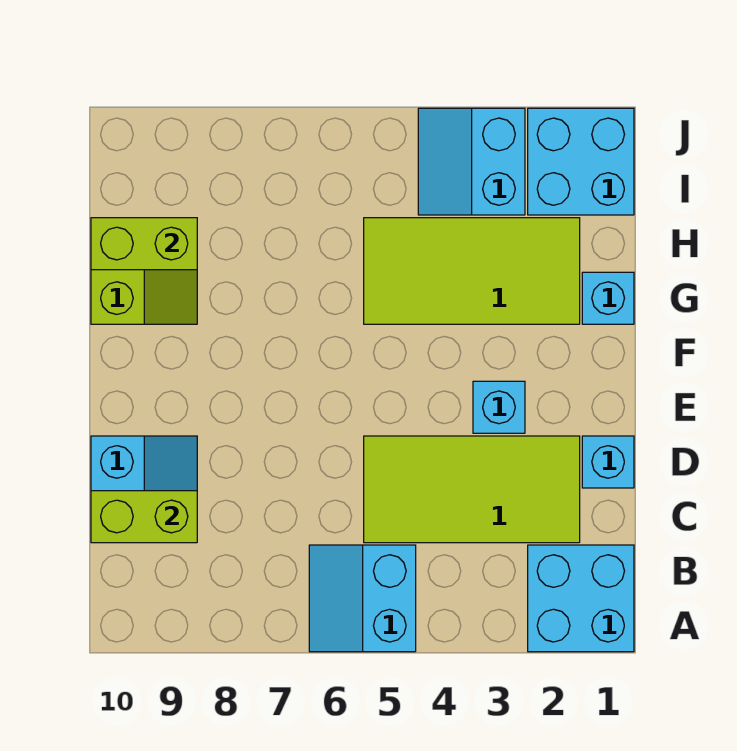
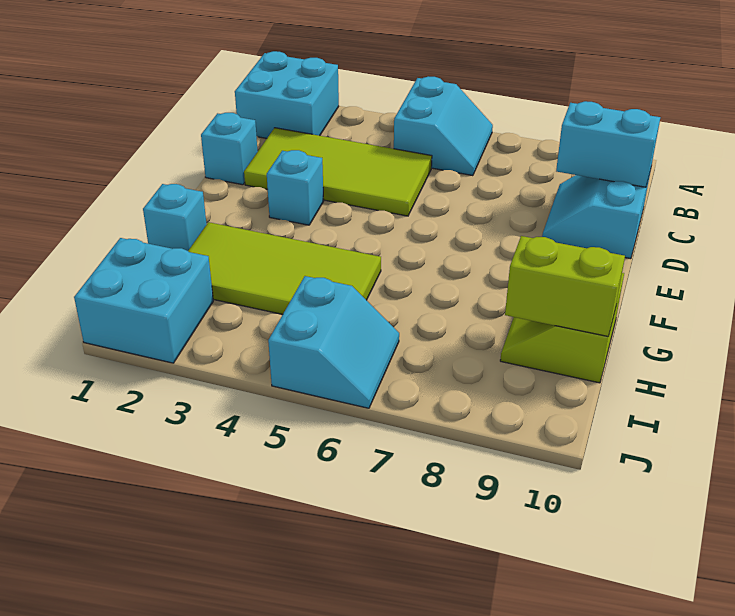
lime brick C9:C10 level 2 -> cyan brick C9:C10 level 2
cyan slope I3:J4 level 1 top 3 -> cyan slope I5:J6 level 1 top 5

